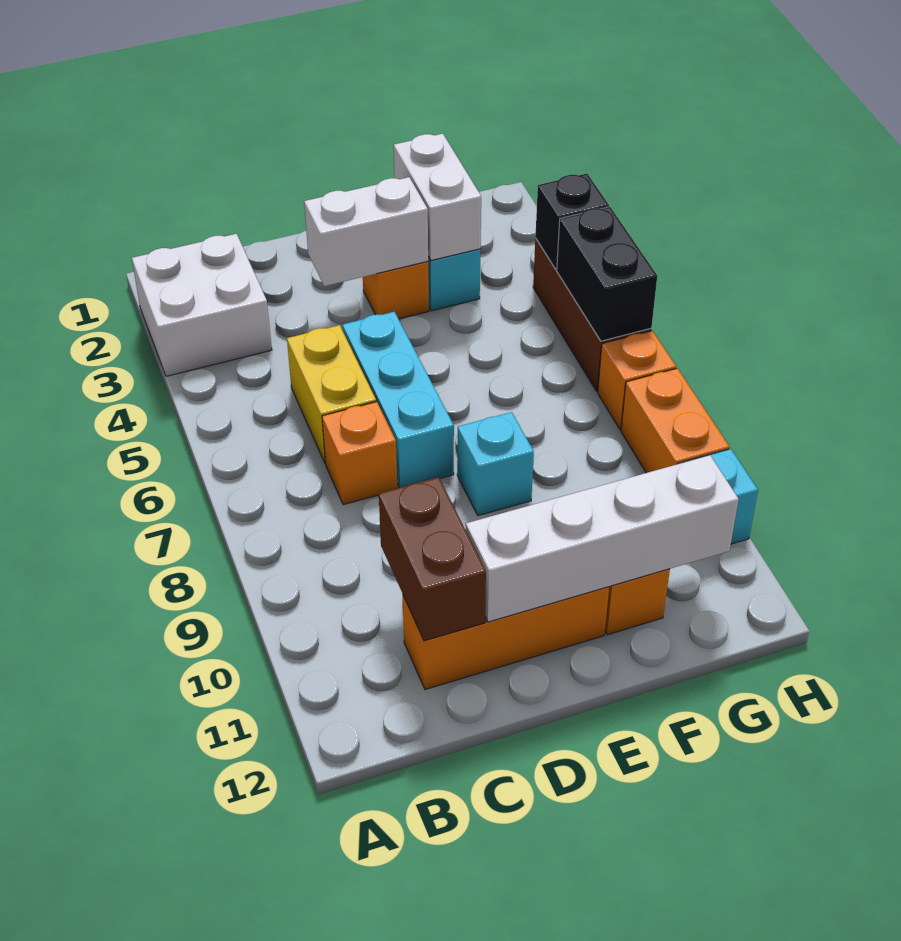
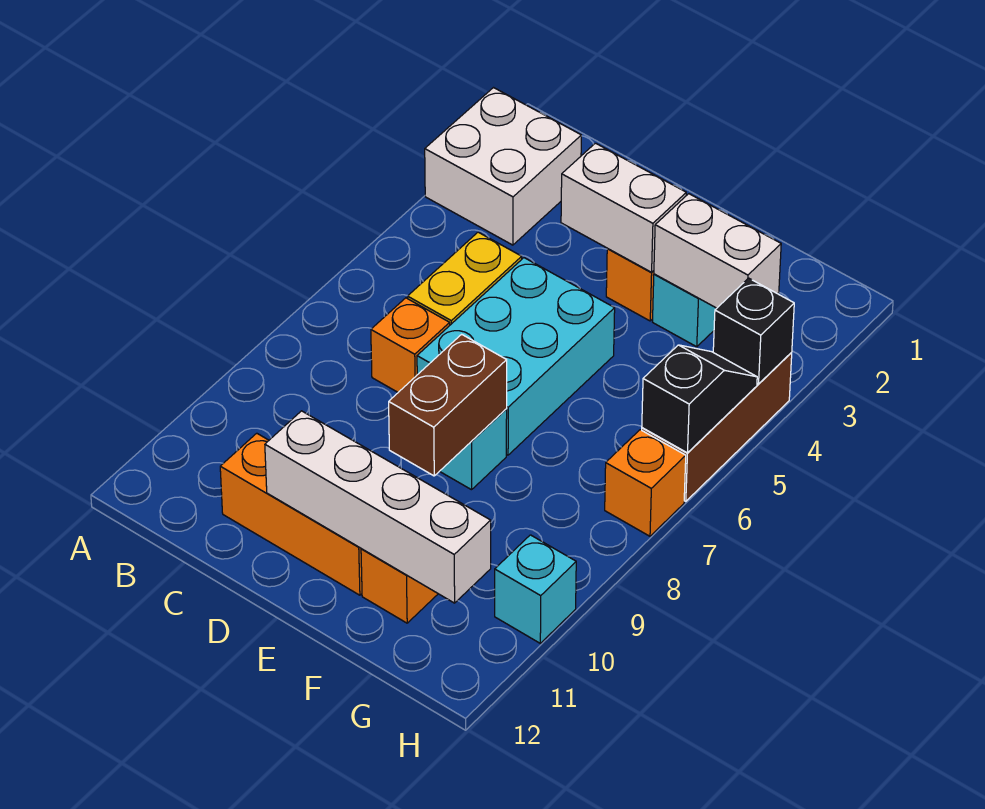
brown brick C10:C11 level 2 -> brown brick E8:E9 level 2
cyan brick D5:D7 level 1 -> cyan brick D5:E7 level 1
white brick F2:F3 level 2 -> white brick F3:G3 level 2
black brick H5:H6 level 2 -> black slope H5:H6 level 2 top 6
orange brick H8:H9 level 1 -> none

